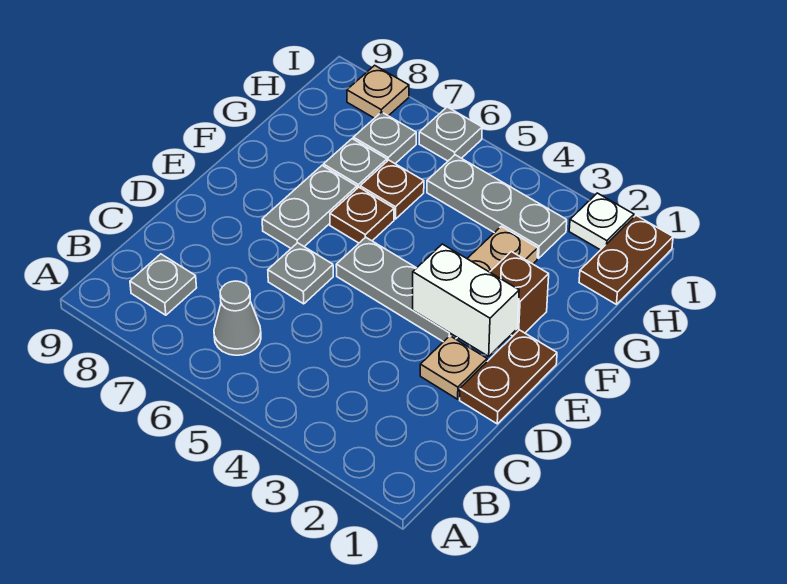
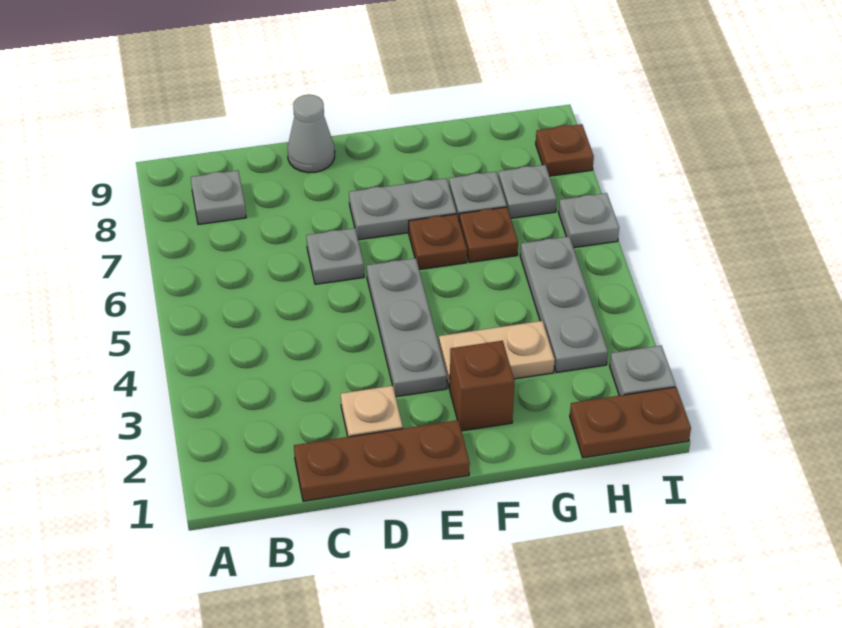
grey cone B6 level 1 -> grey cone D9 level 1
brown plate D1:E1 level 1 -> brown plate C1:E1 level 1
white brick E2:E3 level 2 -> none
white plate I2 level 1 -> grey plate I2 level 1
tan plate I8 level 1 -> brown plate I8 level 1

